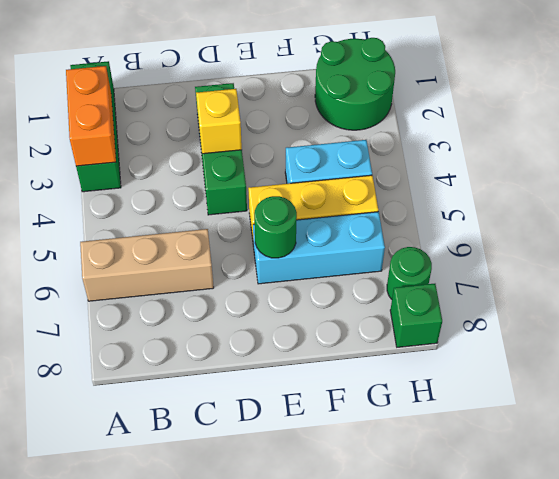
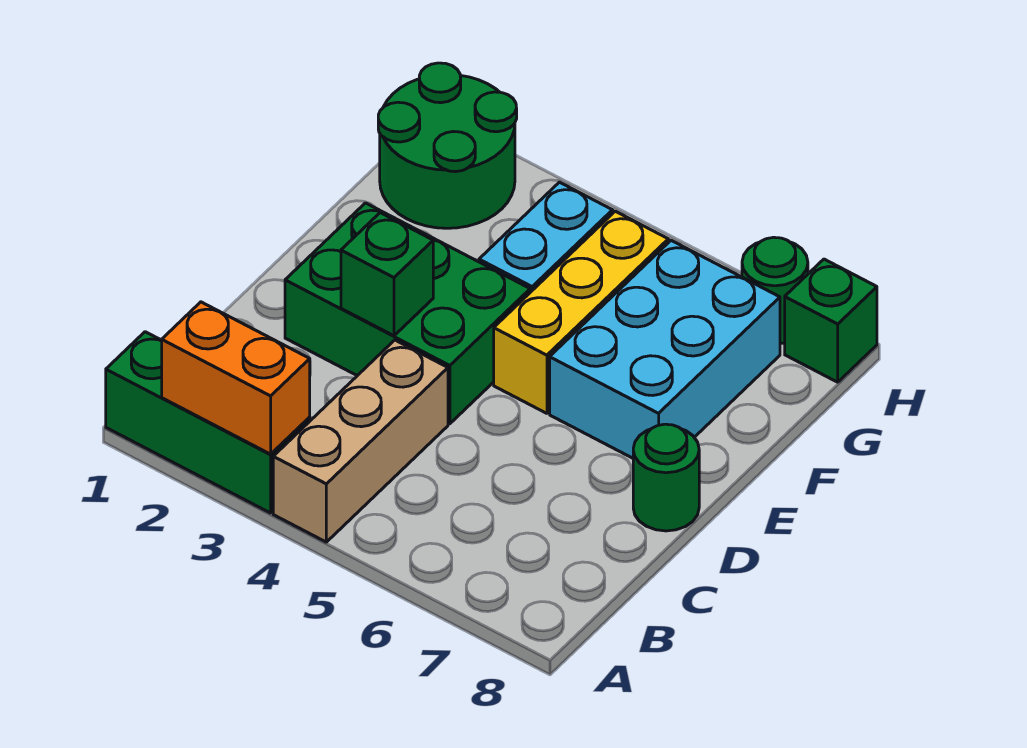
tan brick A6:C6 level 1 -> tan brick A4:C4 level 1
green brick D2:D4 level 1 -> green brick D2:E4 level 1
yellow brick D3 level 2 -> green brick D3 level 2
cyan brick E6:G6 level 1 -> cyan brick E6:G7 level 1
green round brick E6 level 2 -> green round brick D8 level 1

